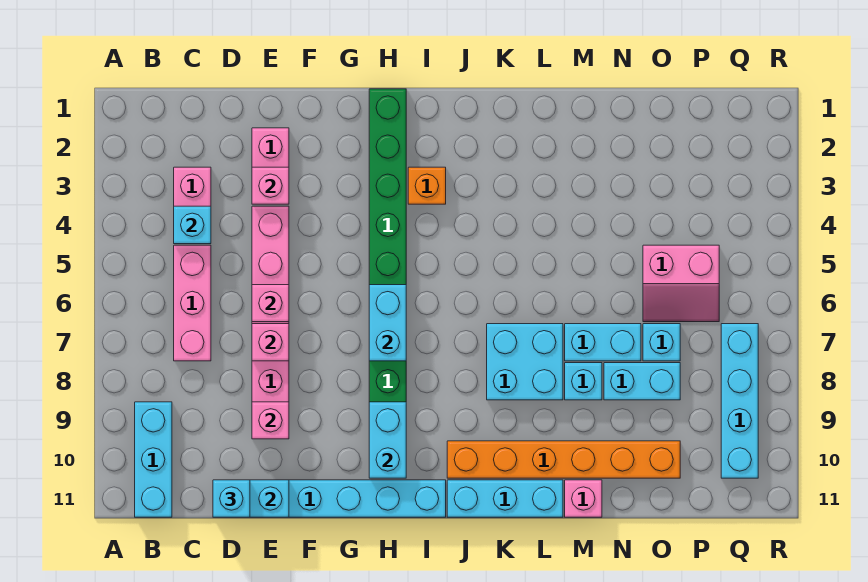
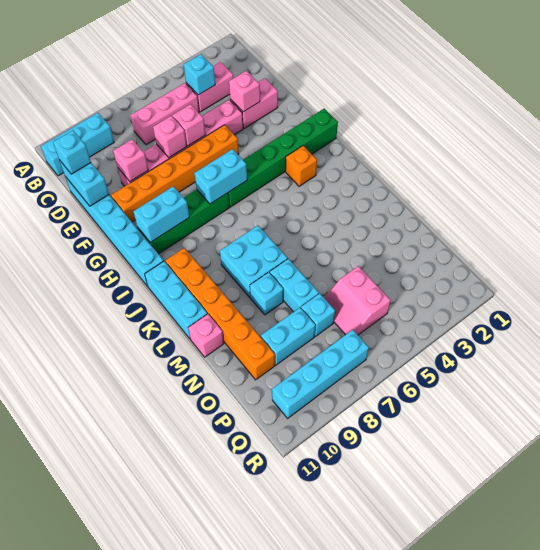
none -> orange brick F5:F10 level 1
cyan brick N8:O8 level 1 -> cyan brick O8:O9 level 1

